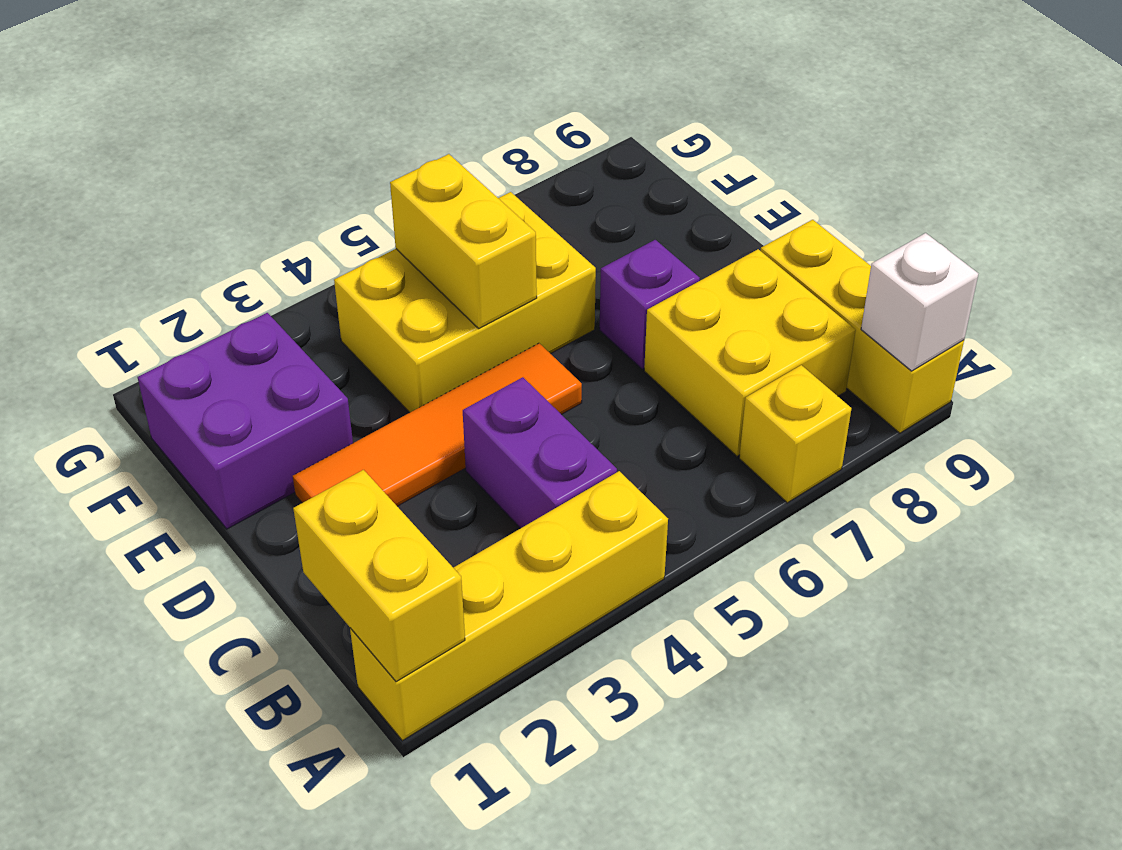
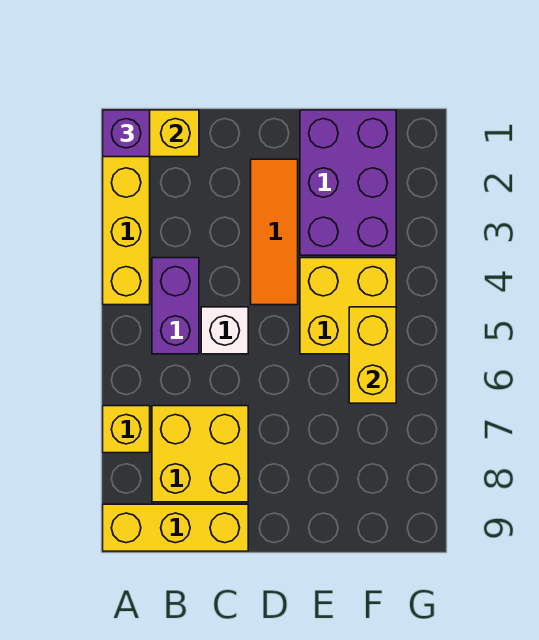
white brick A9 level 2 -> white brick C5 level 1
purple brick B4:C4 level 1 -> purple brick B4:B5 level 1
orange tile D2:D5 level 1 -> orange tile D2:D4 level 1
purple brick D7 level 1 -> purple brick A1 level 3
purple brick E1:F2 level 1 -> purple brick E1:F3 level 1
yellow brick E4:F6 level 1 -> yellow brick E4:F5 level 1
yellow brick E5:F5 level 2 -> yellow brick F5:F6 level 2

